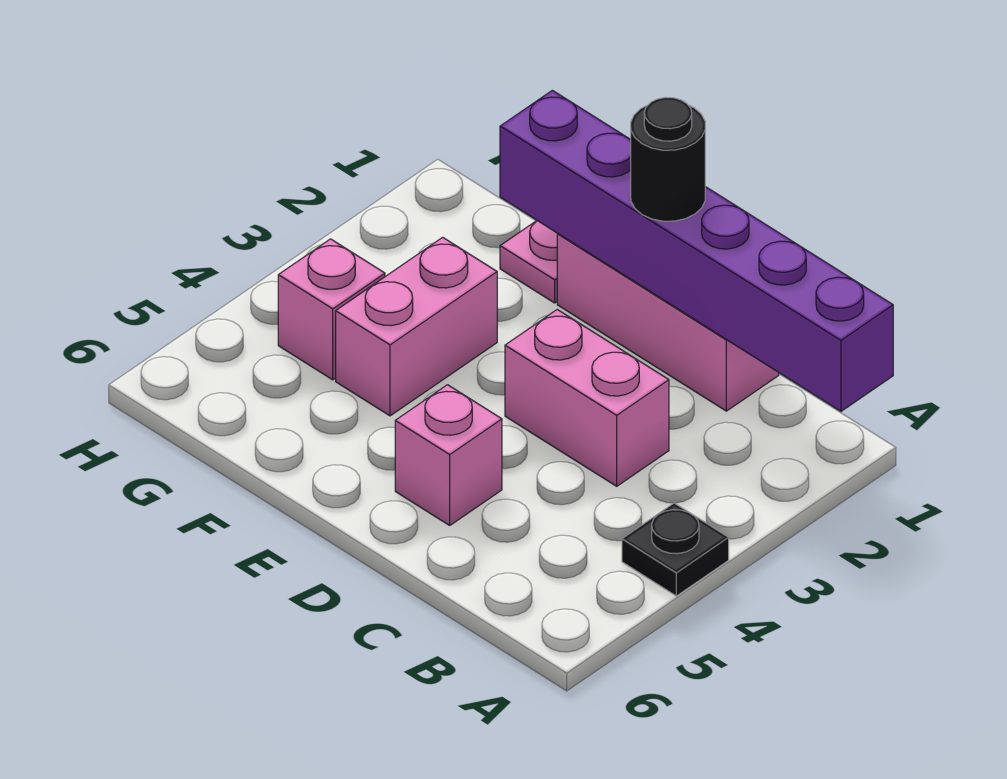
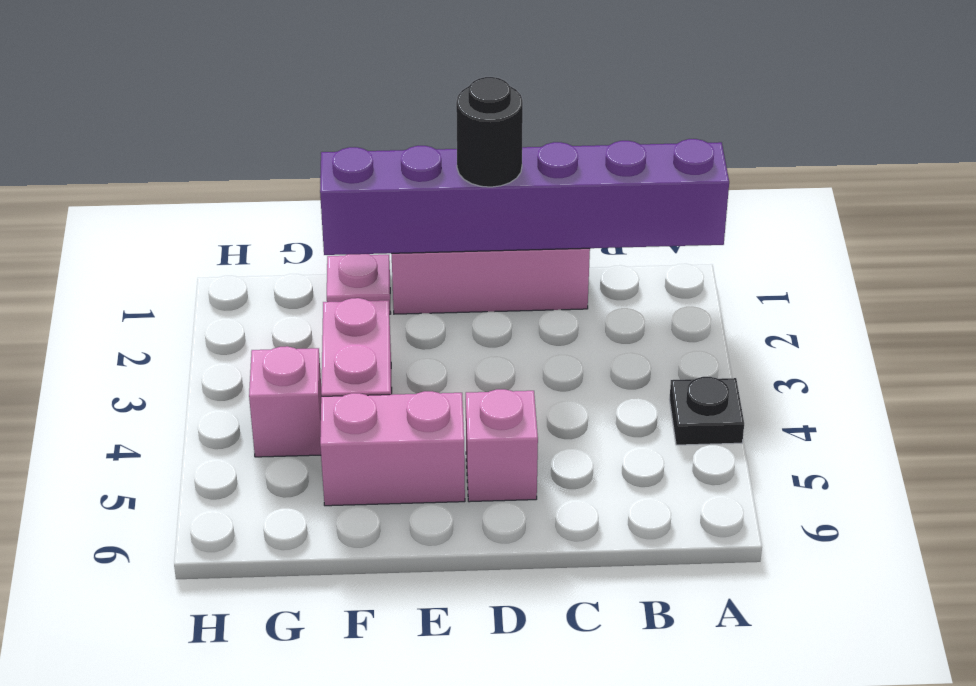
pink brick C3:D3 level 1 -> pink brick E5:F5 level 1

